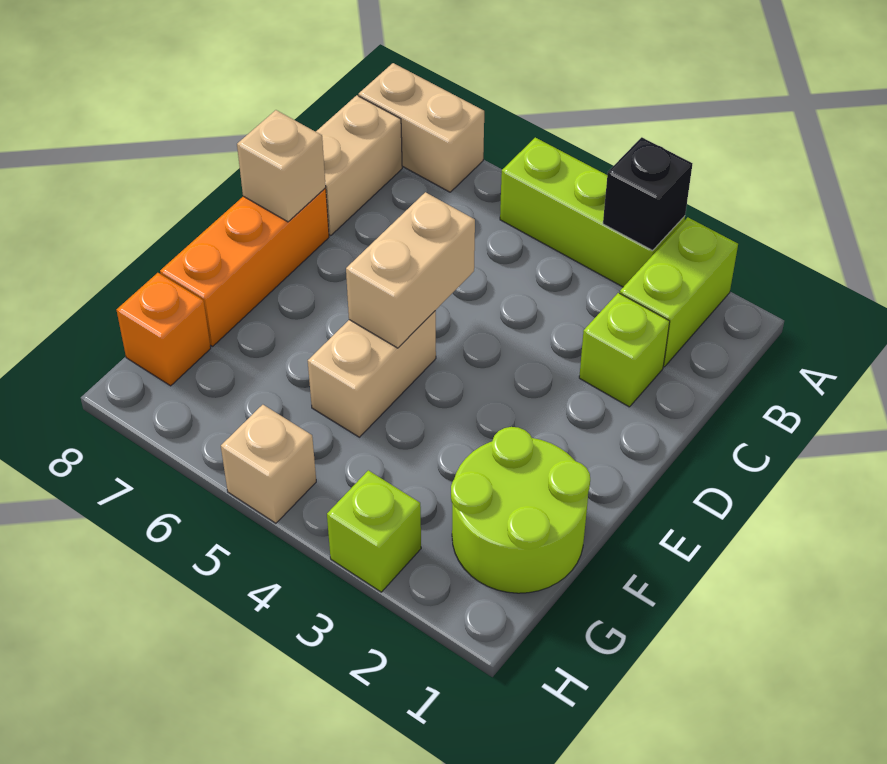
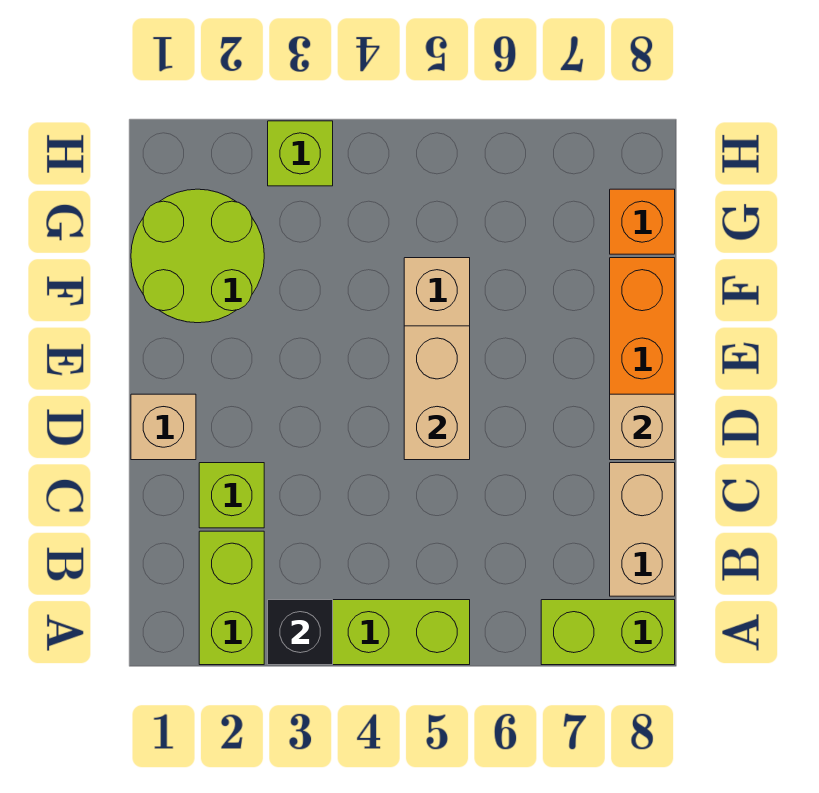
tan brick A7:A8 level 1 -> lime brick A7:A8 level 1
tan brick H5 level 1 -> tan brick D1 level 1

